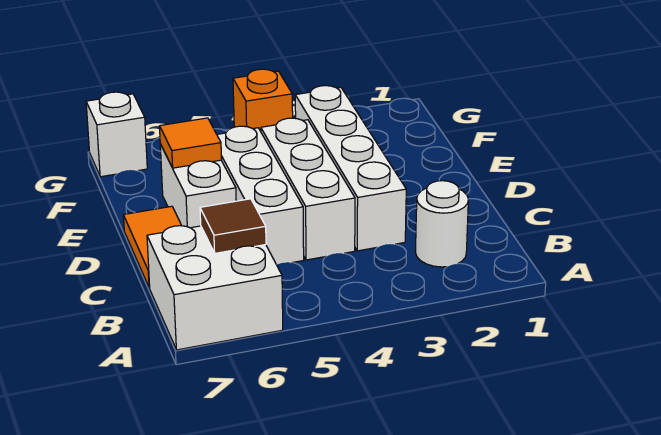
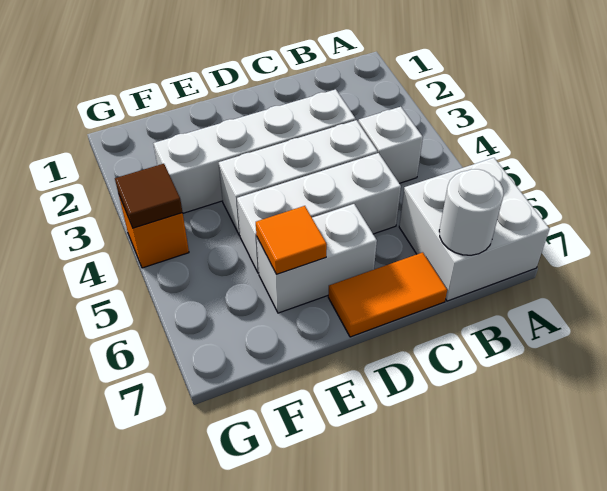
white round brick B2 level 1 -> white round brick B7 level 2
brown tile B6 level 2 -> brown tile G4 level 2
white brick G7 level 1 -> white brick B4 level 1

